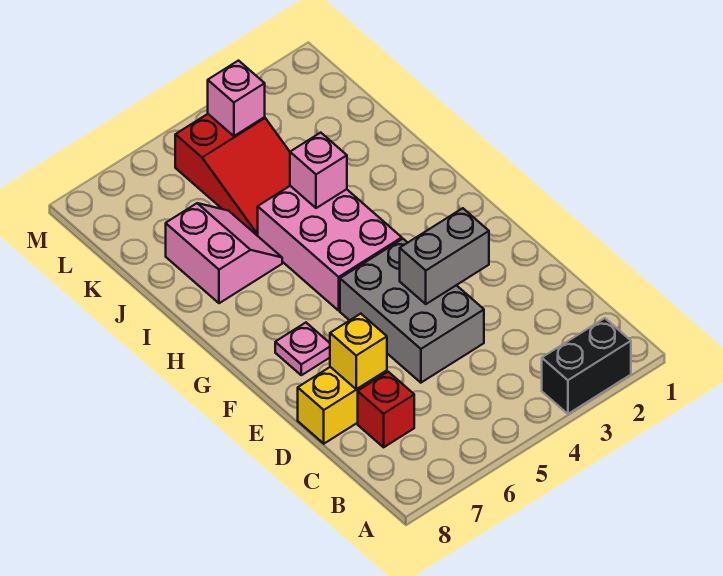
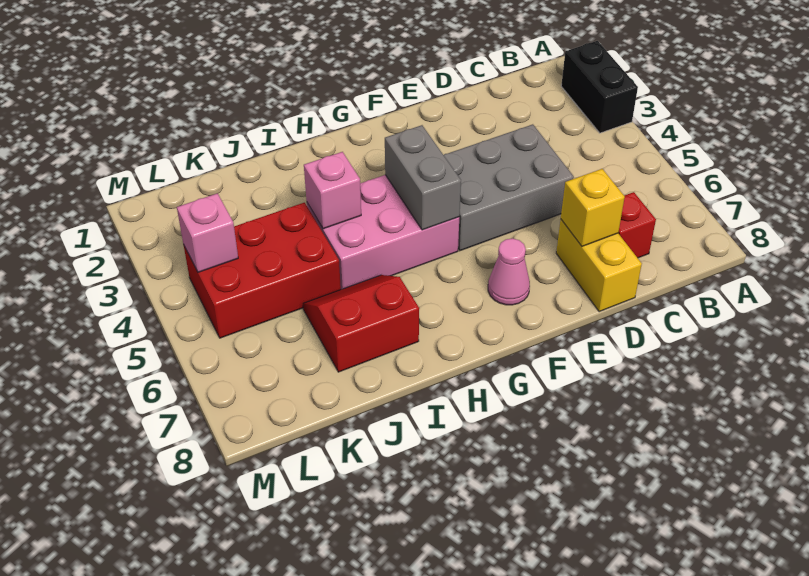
grey brick E3:E4 level 2 -> grey brick G4:G5 level 2
pink plate F7 level 1 -> pink cone F7 level 1
pink slope I6:J7 level 1 top 7 -> red slope I6:J7 level 1 top 7
red slope J4:L5 level 1 top L -> red brick J4:L5 level 1

